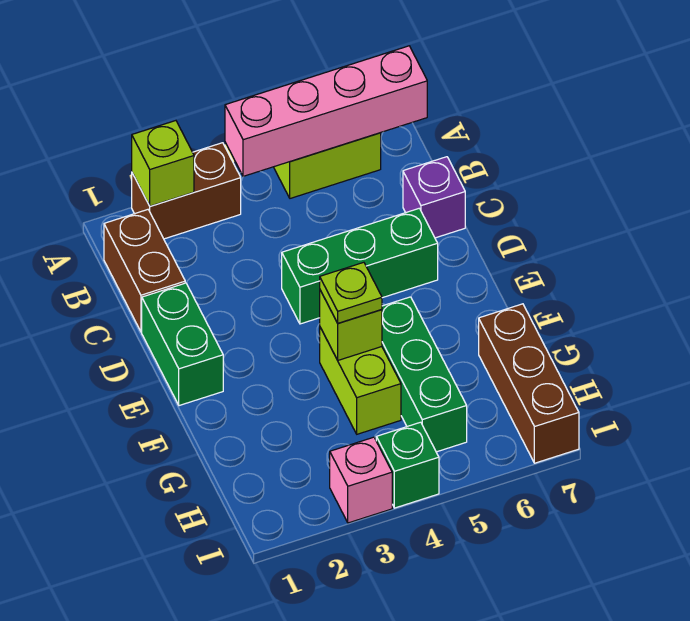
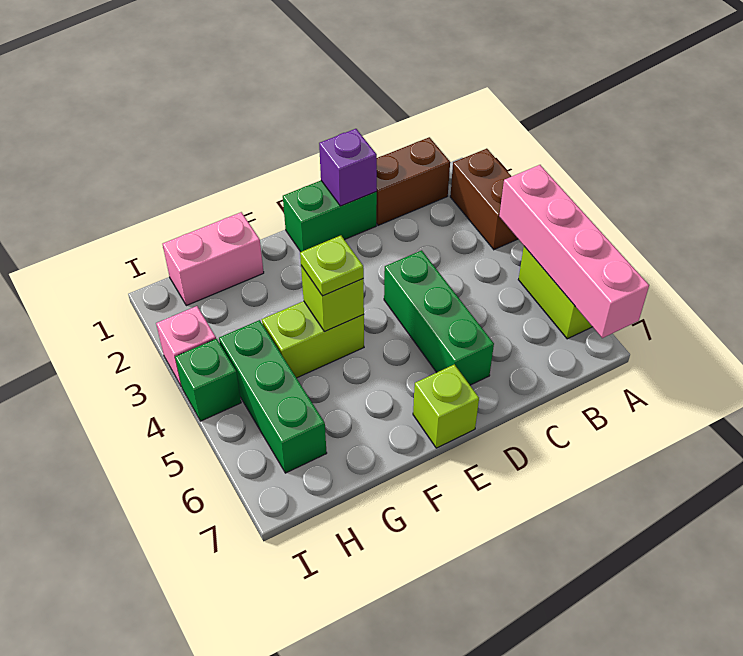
lime brick A2 level 2 -> lime brick E7 level 1
purple brick C7 level 1 -> purple brick D1 level 2
green brick F5:H5 level 1 -> green brick H4:H6 level 1
none -> pink brick G1:H1 level 1
brown brick G7:I7 level 1 -> none

